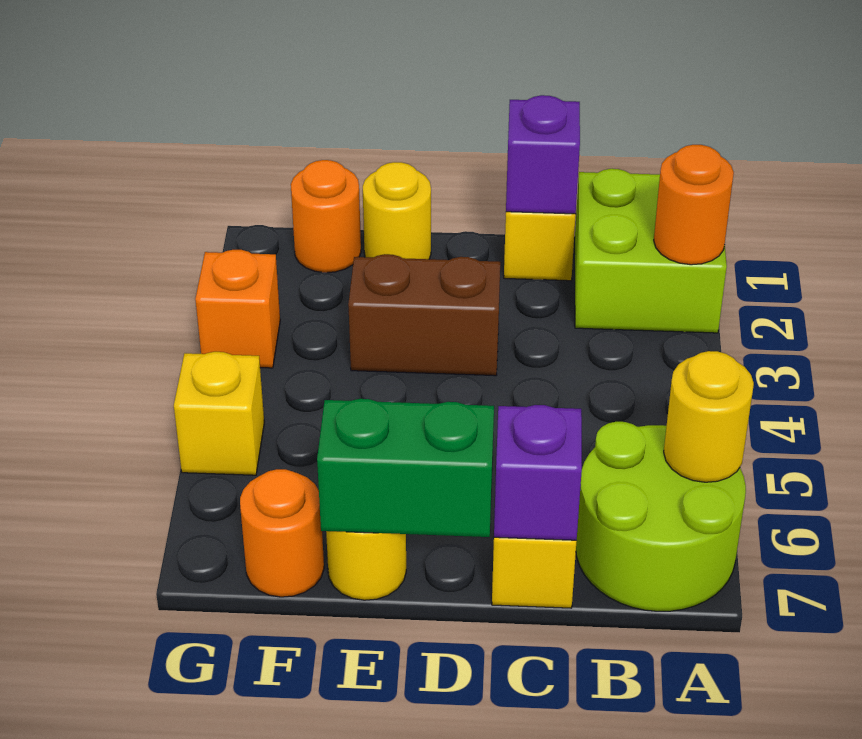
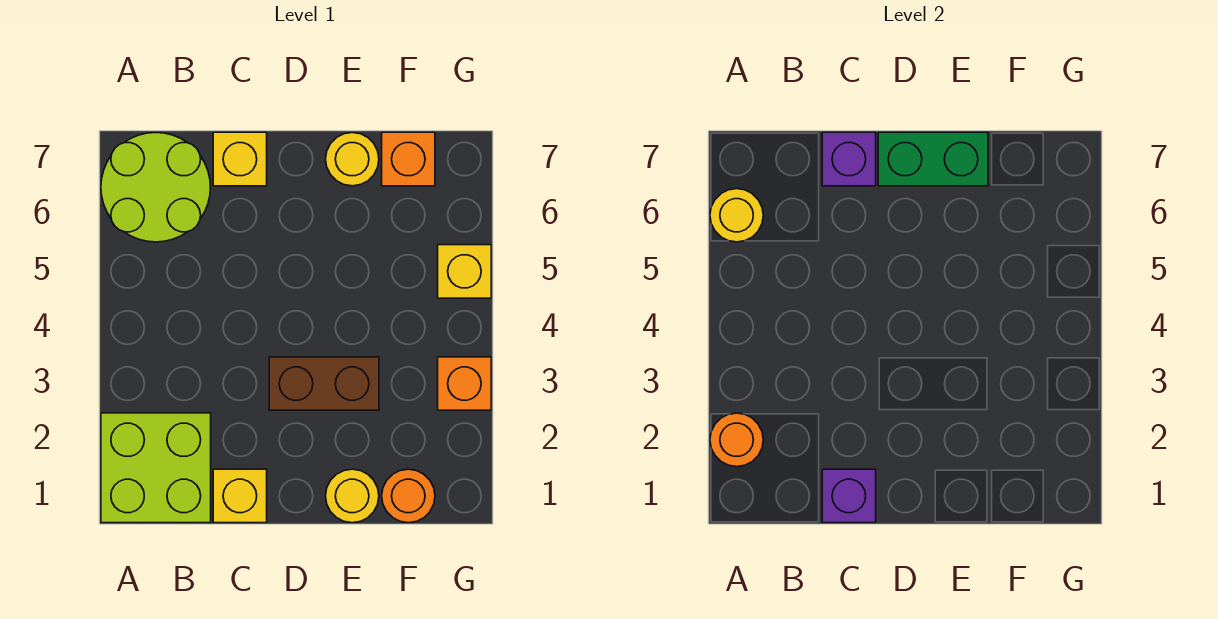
orange round brick F7 level 1 -> orange brick F7 level 1

